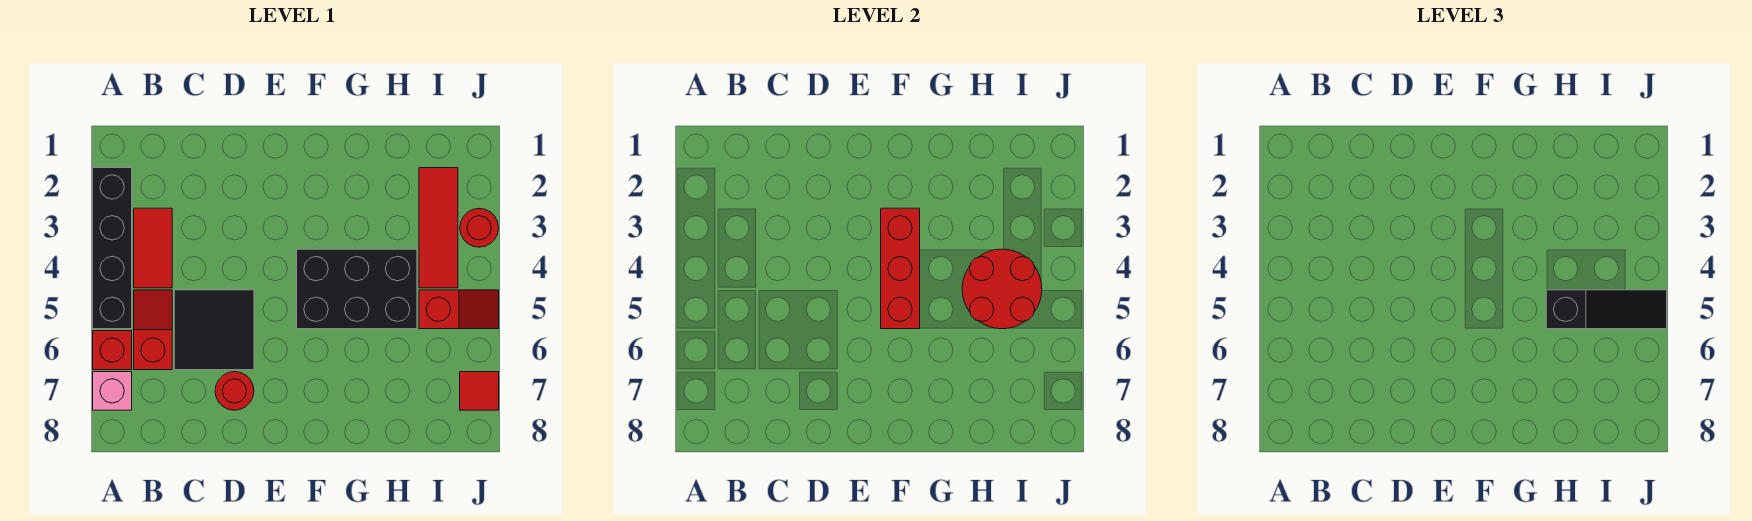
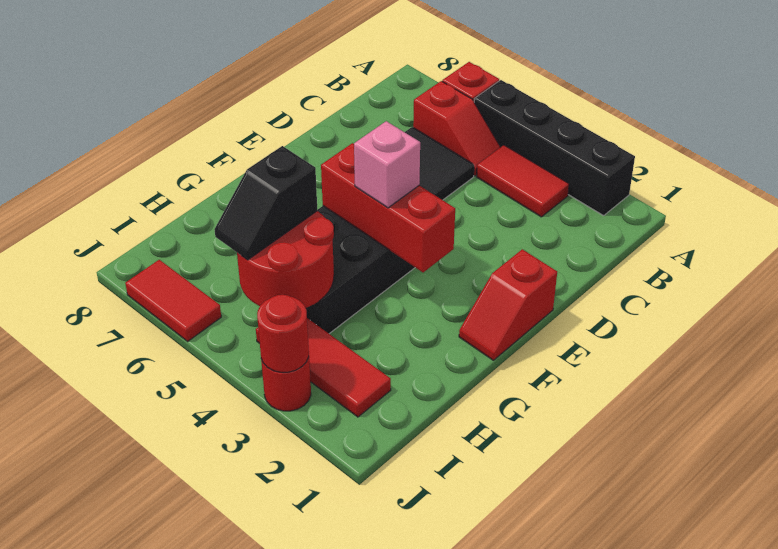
pink brick A7 level 1 -> pink brick F4 level 3
red round brick D7 level 1 -> red round brick J3 level 2
black slope H5:J5 level 3 top H -> black slope H5:I5 level 3 top H
red slope I5:J5 level 1 top I -> red slope E1:F1 level 1 top E
red tile J7 level 1 -> red tile J6:J7 level 1

